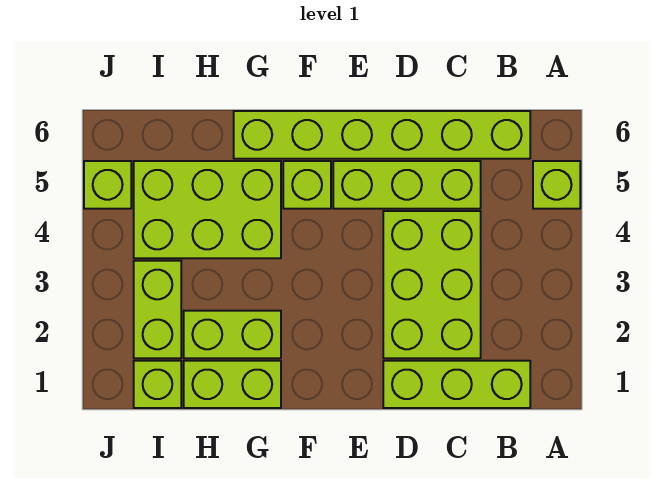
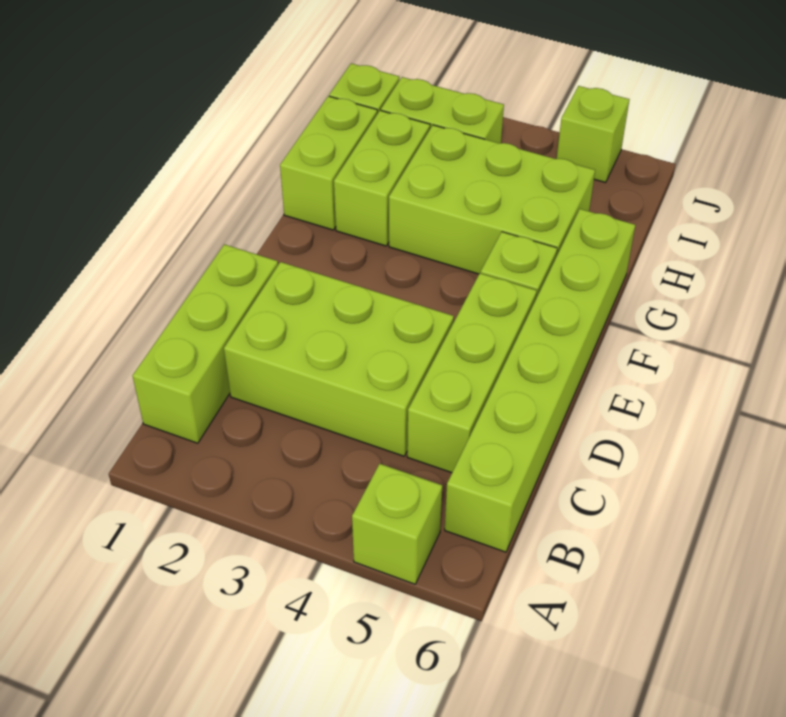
lime brick G4:I5 level 1 -> lime brick G3:H5 level 1

